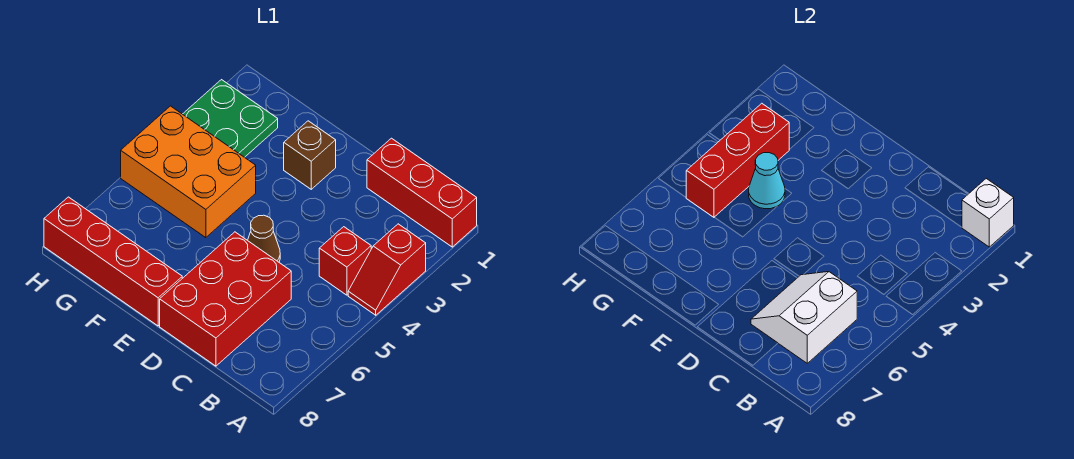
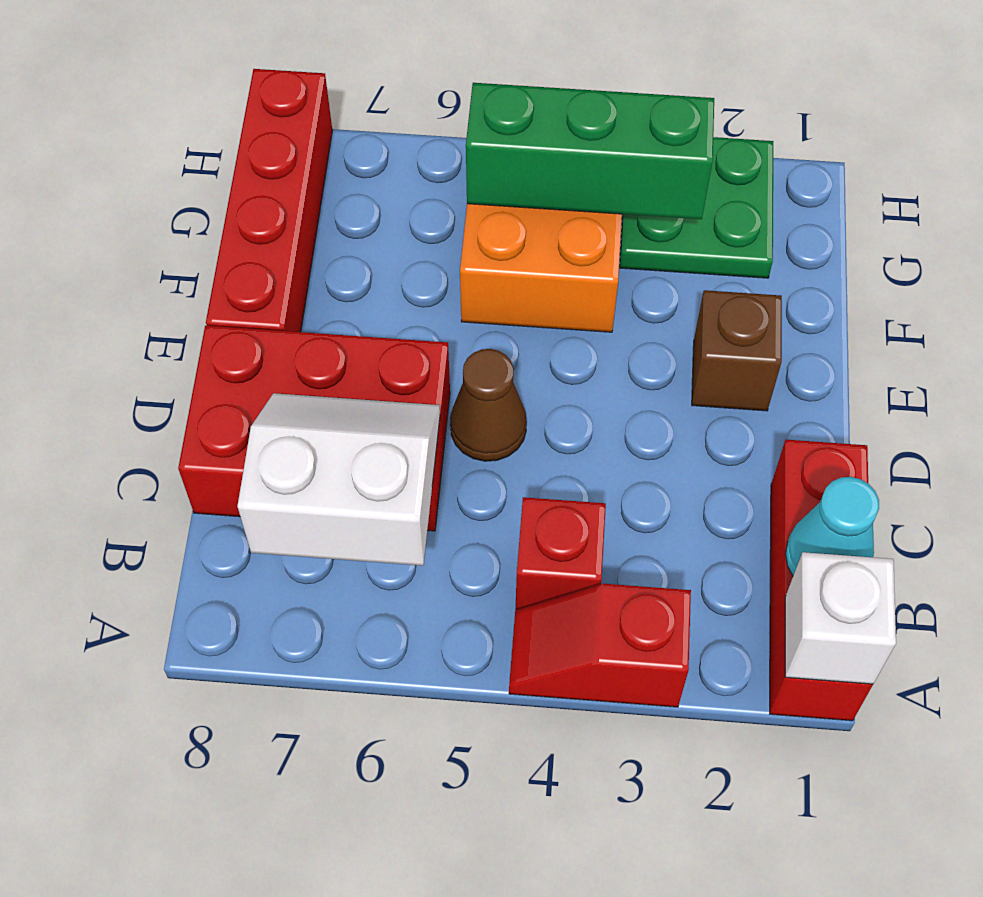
cyan cone F4 level 2 -> cyan cone B1 level 2
red brick G3:G5 level 2 -> green brick G3:G5 level 2

